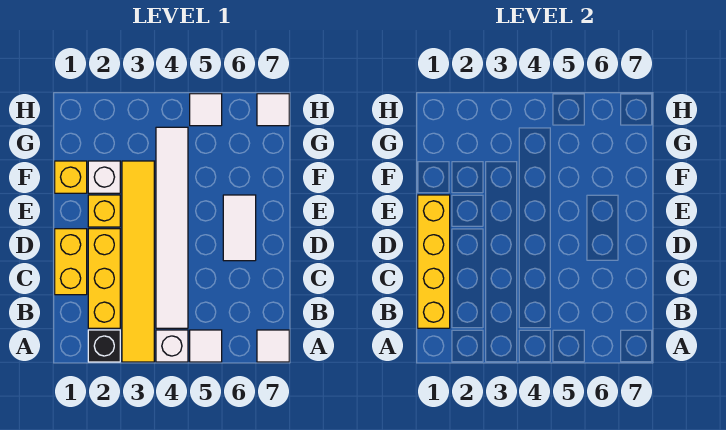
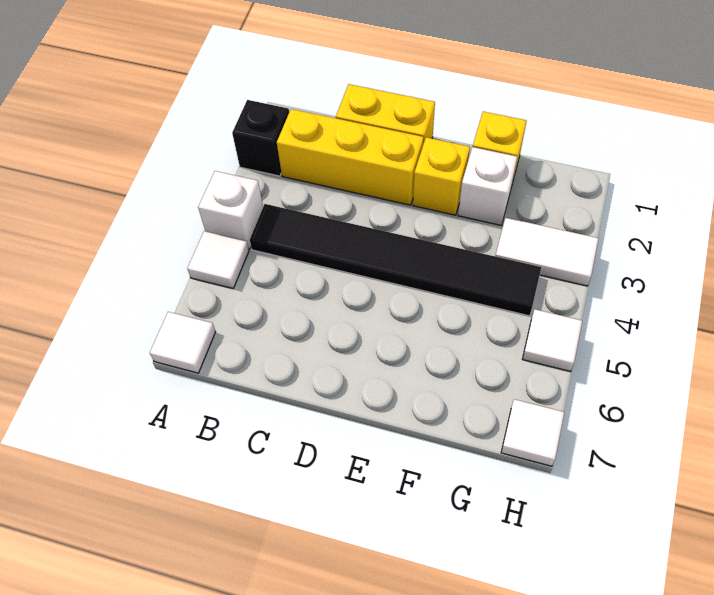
yellow tile A3:F3 level 1 -> none
yellow brick B1:E1 level 2 -> none
white tile B4:G4 level 1 -> black tile B4:G4 level 1
white tile D6:E6 level 1 -> white tile G3:H3 level 1

